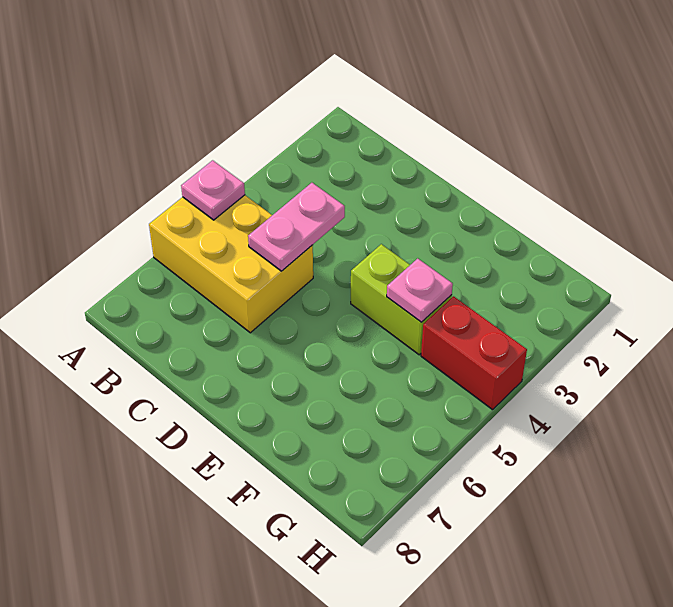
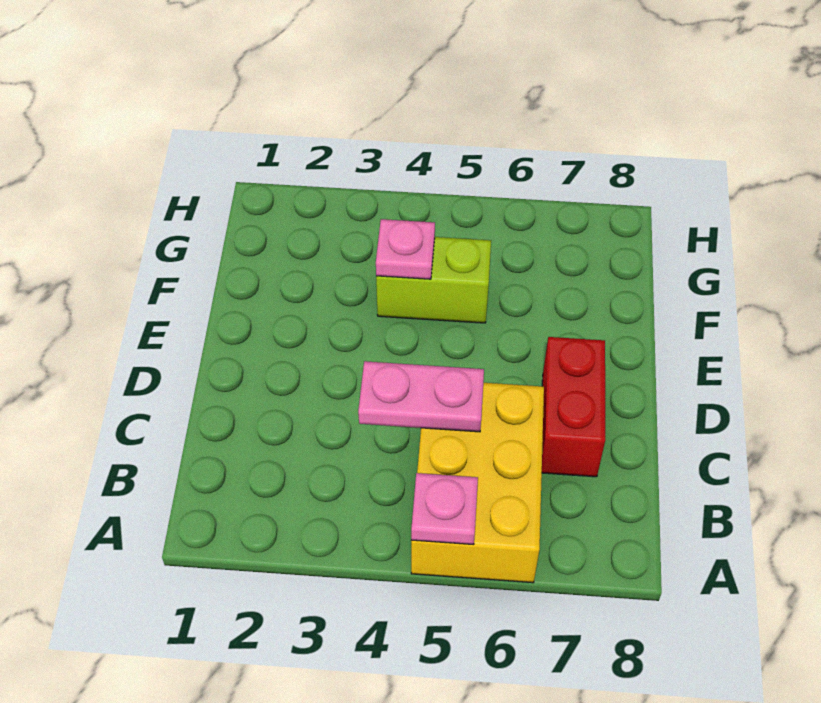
lime brick E4:F4 level 1 -> lime brick F4:F5 level 1
red brick G4:H4 level 1 -> red brick C7:D7 level 1

